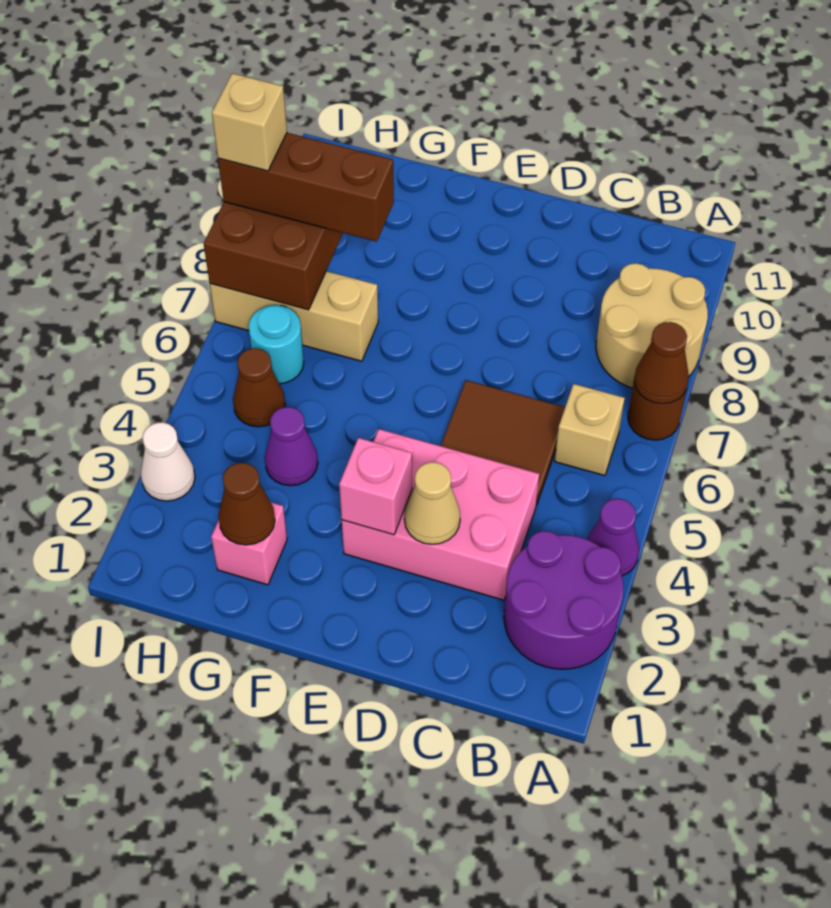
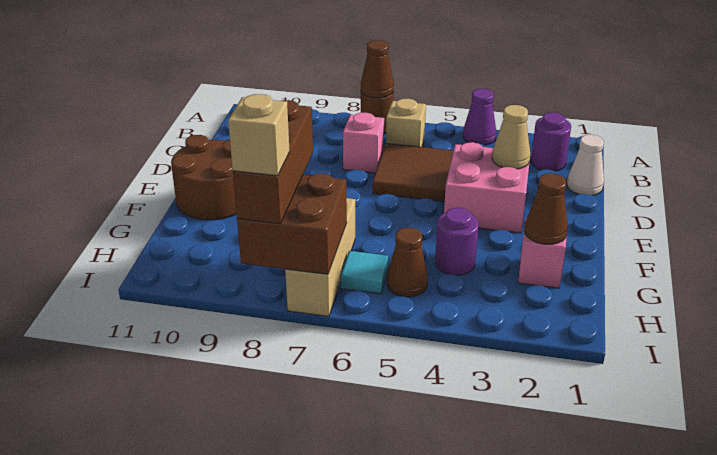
purple round brick A2:B3 level 1 -> purple round brick B2 level 1
tan round brick A8:B9 level 1 -> none
pink brick C3:E4 level 1 -> pink brick D3:E4 level 1
pink brick E3 level 2 -> pink brick C7 level 1
none -> brown round brick E10:F11 level 1
purple cone G4 level 1 -> purple round brick G4 level 1
cyan round brick H6 level 1 -> cyan tile H6 level 1
white cone I3 level 1 -> white cone C1 level 1

